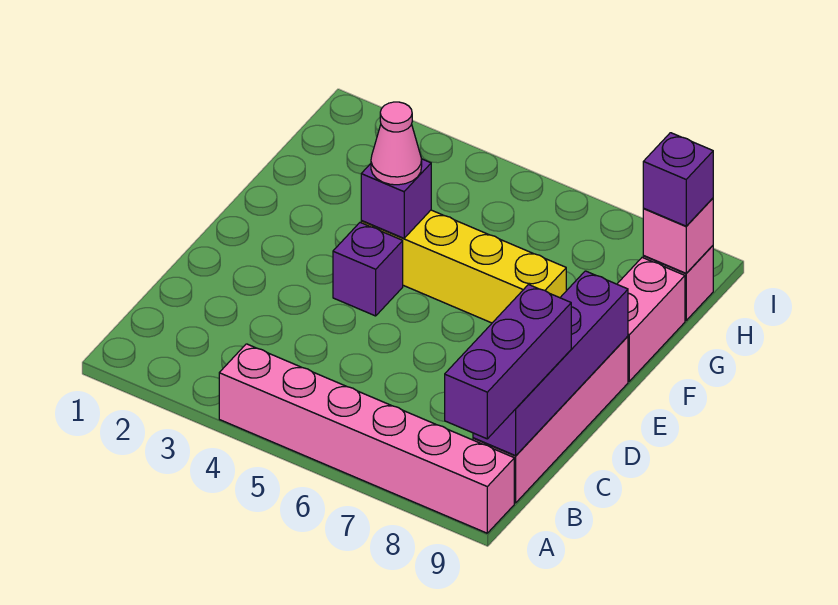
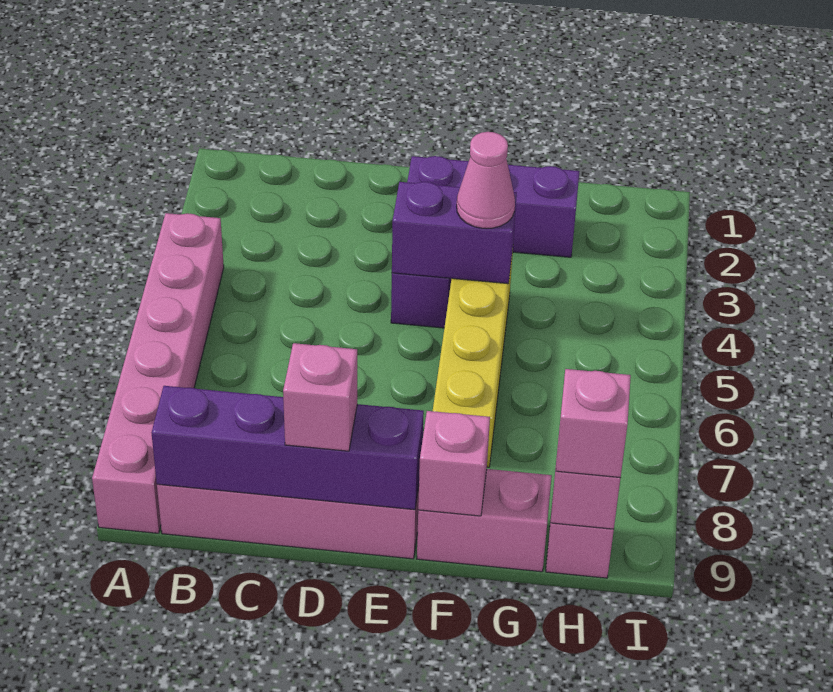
purple brick A9:C9 level 3 -> purple brick E2:G2 level 1
none -> pink brick D9 level 3
purple brick F4 level 2 -> purple brick E4:F4 level 2
none -> pink brick F9 level 2
purple brick H9 level 3 -> pink brick H9 level 3

